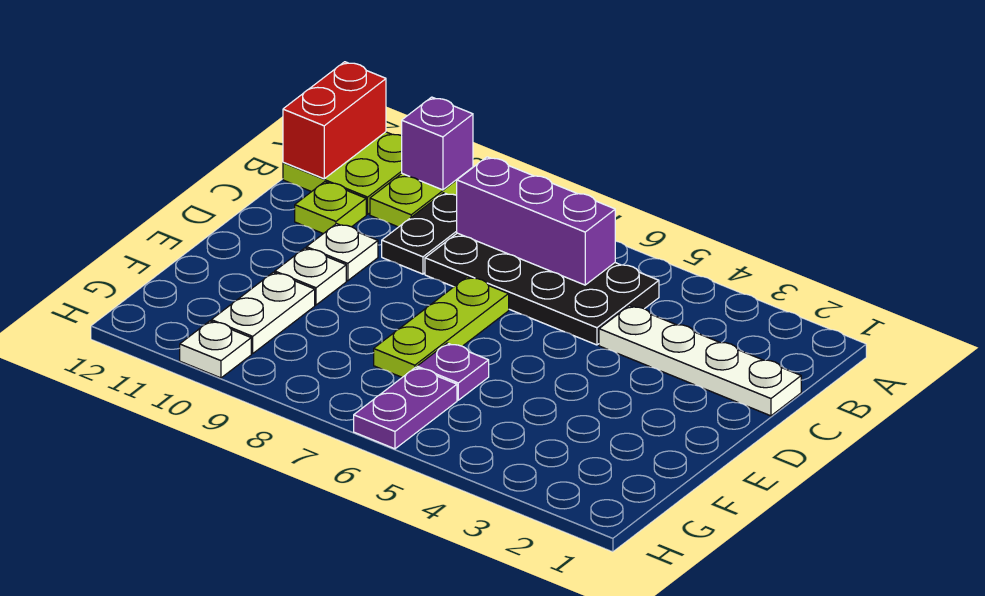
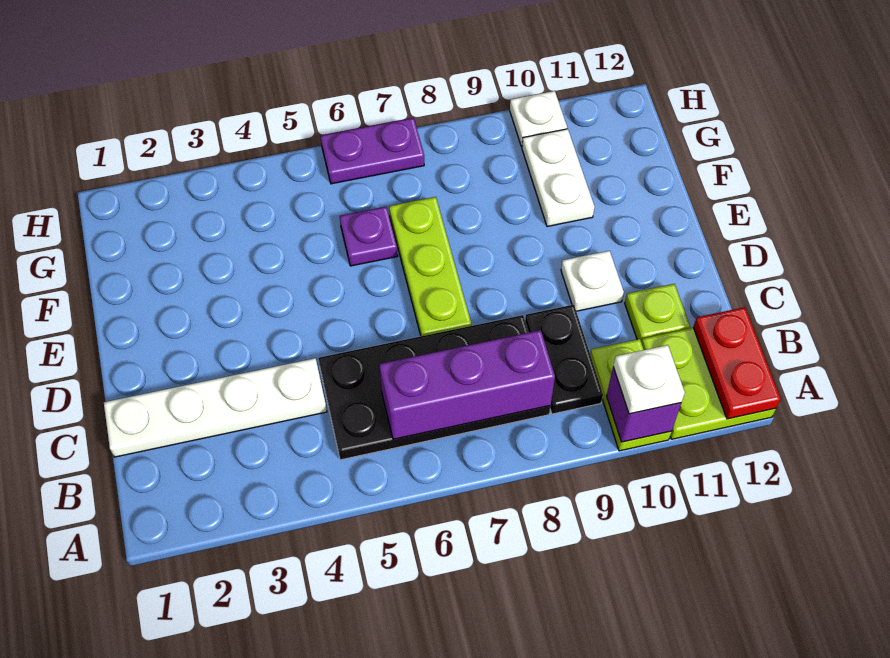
red brick A12:B12 level 2 -> red plate A12:B12 level 2
white plate E10 level 1 -> white plate A10 level 3
purple plate G6:H6 level 1 -> purple plate H6:H7 level 1

